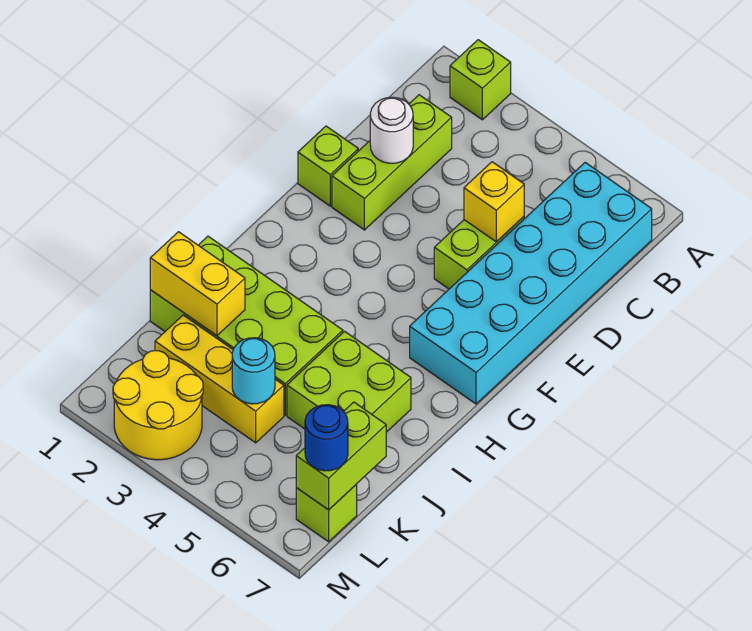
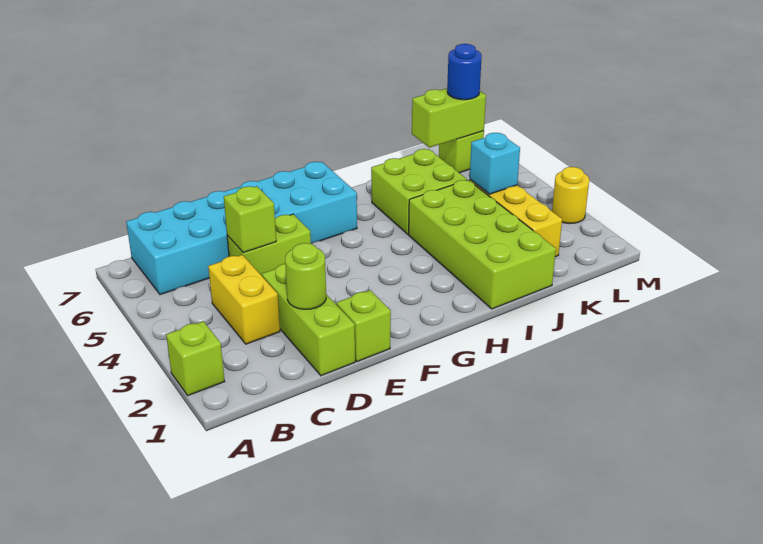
lime brick C2:E2 level 1 -> lime brick D1:D3 level 1
white round brick D2 level 2 -> lime round brick D2 level 2
yellow brick D5 level 2 -> lime brick D5 level 2
yellow brick J1:J2 level 2 -> yellow brick C3:C4 level 1
cyan round brick K4 level 2 -> cyan brick K4 level 2
yellow round brick L2:M3 level 1 -> yellow round brick M3 level 1

